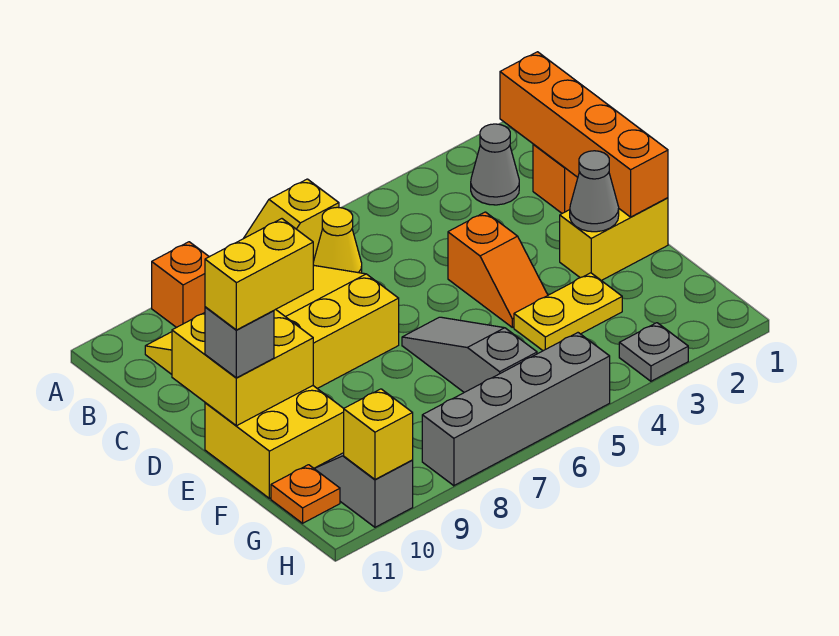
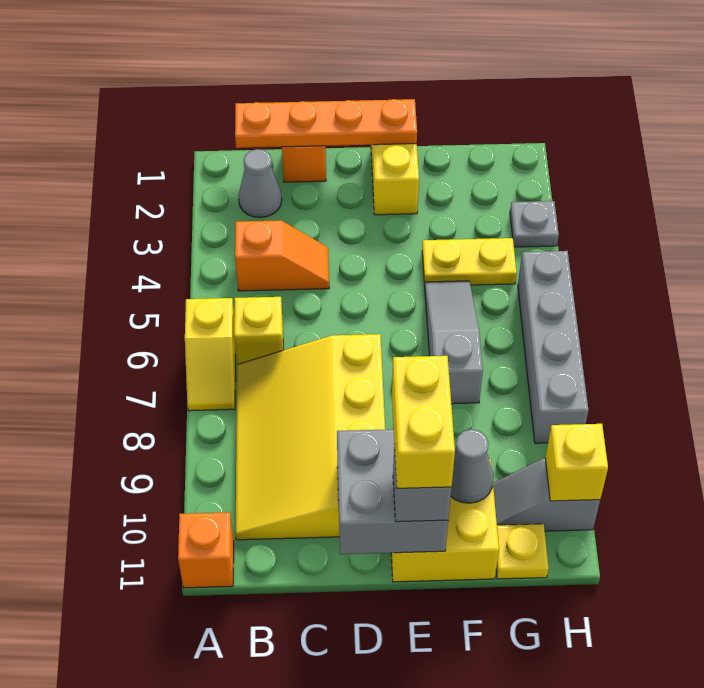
orange brick A9 level 1 -> orange brick A11 level 1
orange brick B1:E1 level 2 -> orange plate B1:E1 level 2
yellow cone B6 level 1 -> yellow brick B6 level 1
orange slope D4:E4 level 1 top D -> orange slope B4:C4 level 1 top B
yellow brick D10:E11 level 2 -> grey brick D10:E11 level 2
grey cone E2 level 2 -> grey cone F10 level 2
grey slope E6:G6 level 1 top G -> grey slope F5:F7 level 1 top 7
yellow plate F3:F4 level 1 -> yellow plate F4:G4 level 1
orange plate G11 level 1 -> yellow plate G11 level 1

